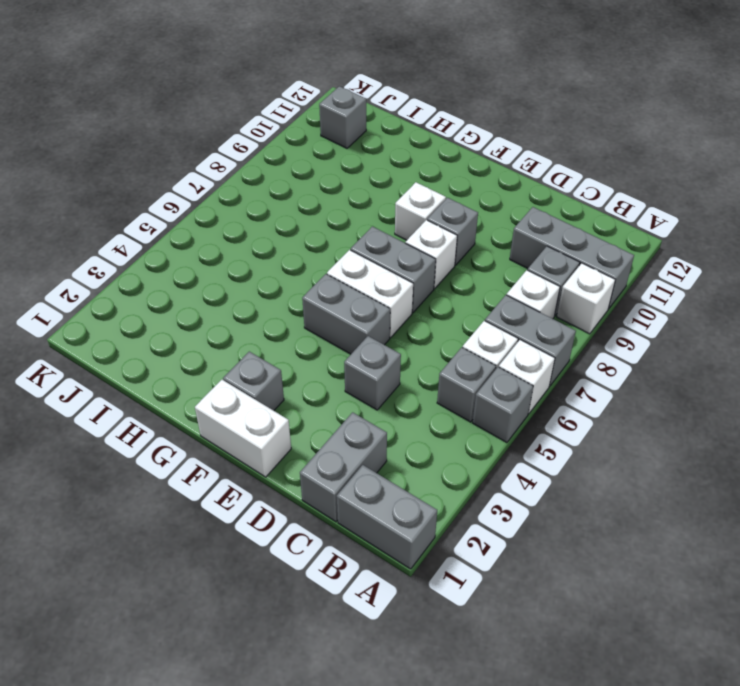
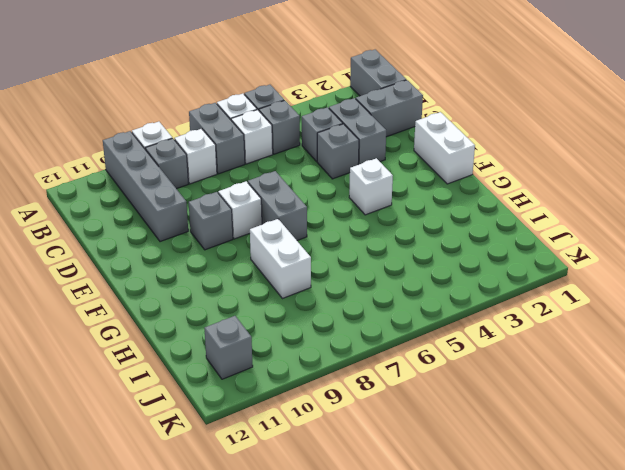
grey brick A10:C10 level 1 -> grey brick A10:D10 level 1
grey brick E5:F5 level 1 -> grey brick C3:D3 level 1
white brick E6:F6 level 1 -> white brick G8:H8 level 1
grey brick F2 level 1 -> grey brick C4 level 1
white brick F9 level 1 -> white brick F4 level 1

